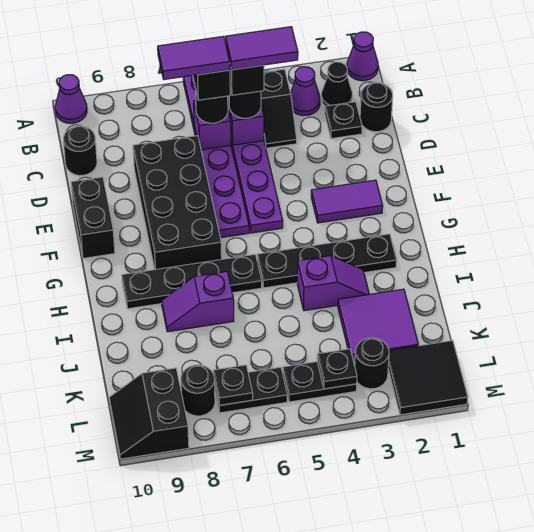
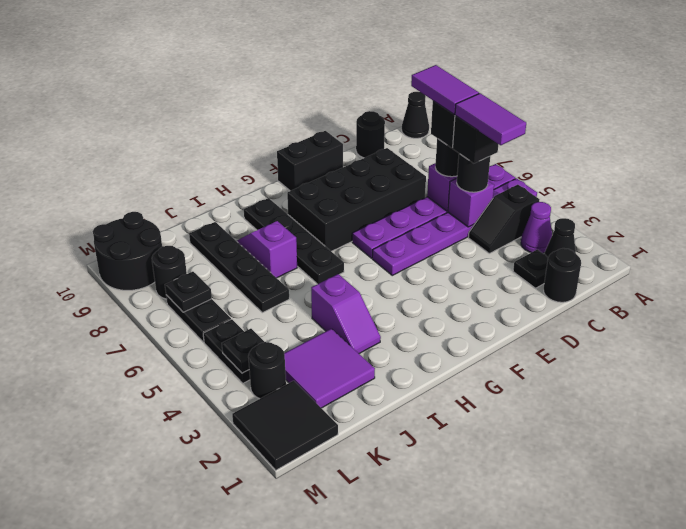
purple cone A1 level 1 -> none
purple cone A10 level 1 -> black cone A10 level 1
purple tile F2:F3 level 1 -> none
black plate H2:H5 level 1 -> black plate J6:J9 level 1
black slope L9:M10 level 1 top 9 -> black round brick L9:M10 level 1

